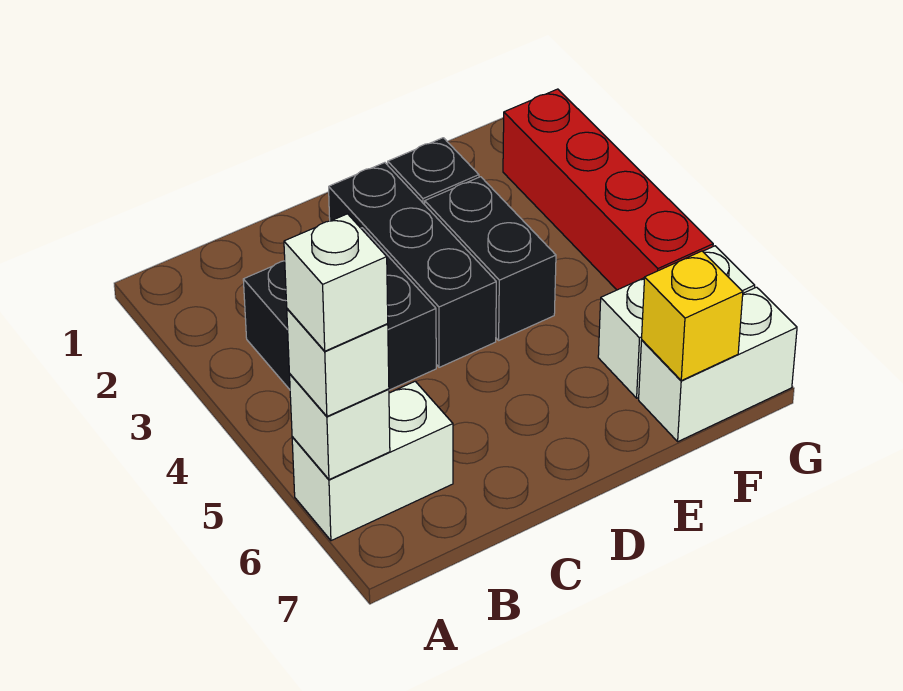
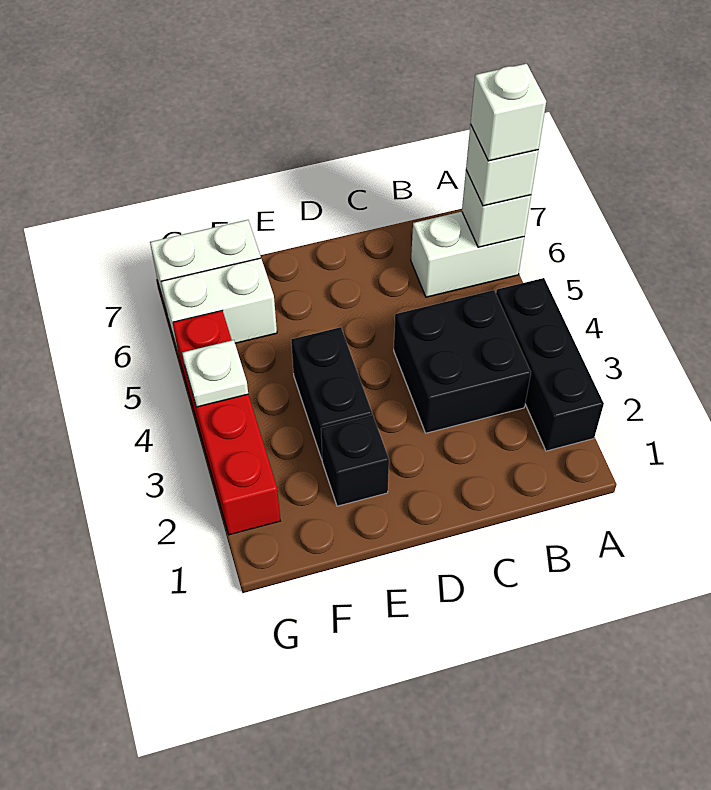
black brick D2:D4 level 1 -> black brick A2:A4 level 1
yellow brick F7 level 2 -> none
none -> white plate G4 level 2

